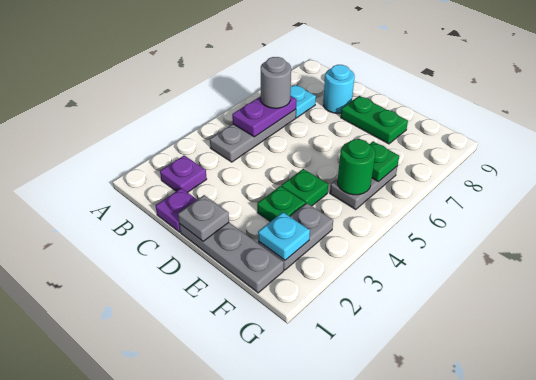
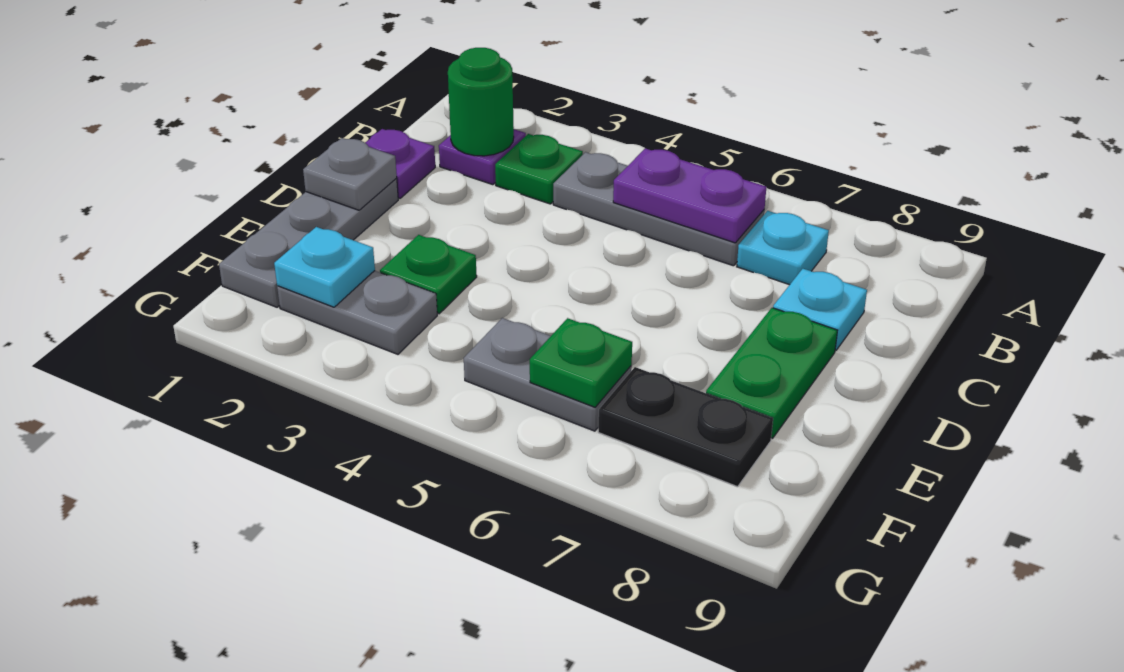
grey round brick B6 level 3 -> none
cyan round brick C8 level 1 -> cyan plate C8 level 1
green plate E4 level 1 -> green plate B3 level 1
green round brick F5 level 2 -> green round brick B2 level 2
none -> black plate F7:F8 level 1

